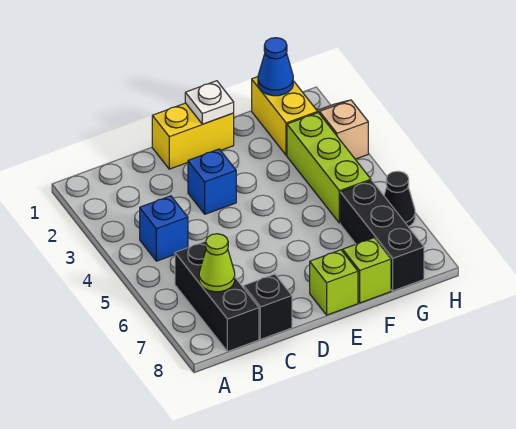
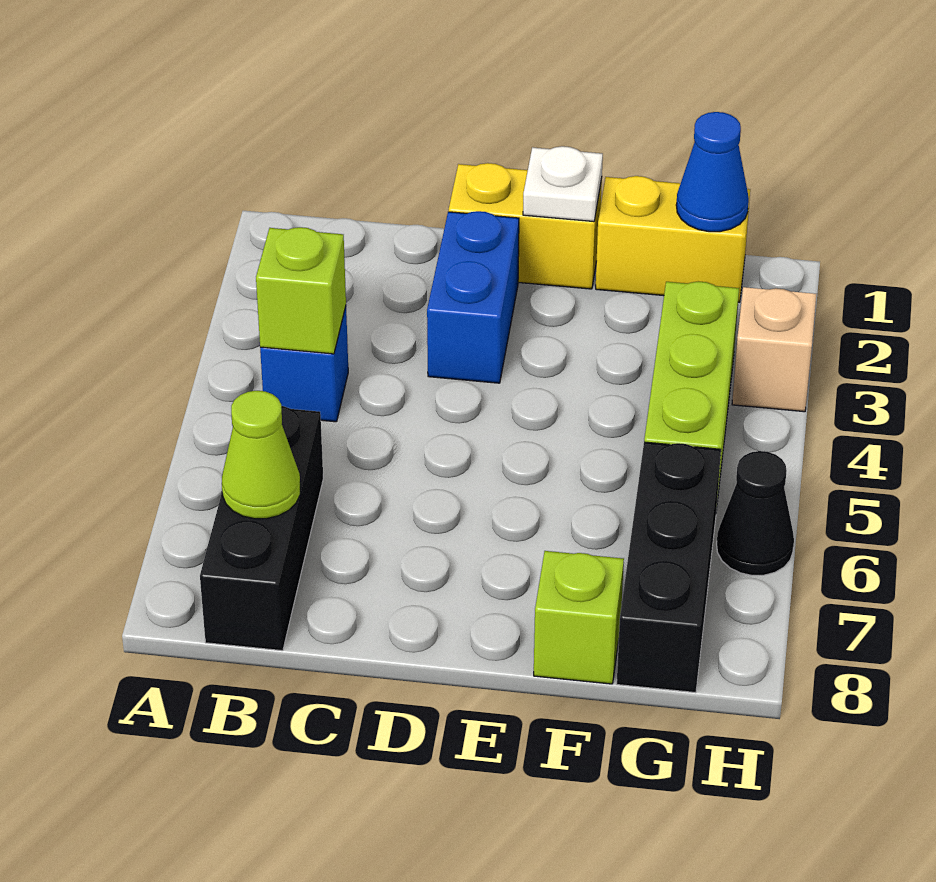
black brick C8 level 1 -> none
blue brick D3 level 1 -> blue brick D2:D3 level 1
lime brick E8 level 1 -> lime brick B4 level 2
yellow brick G1:G2 level 1 -> yellow brick F1:G1 level 1

